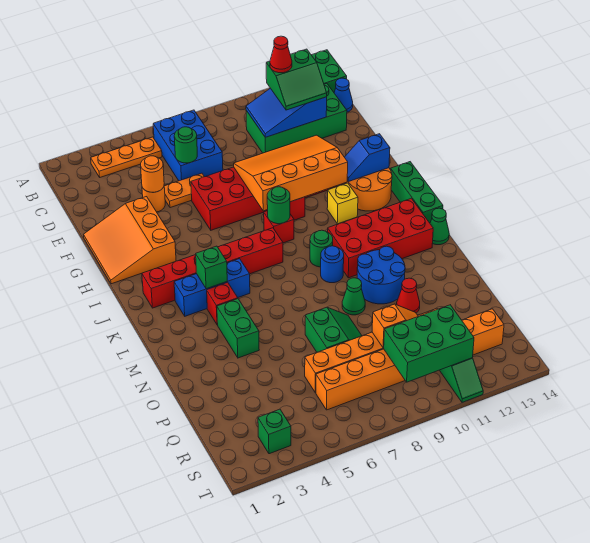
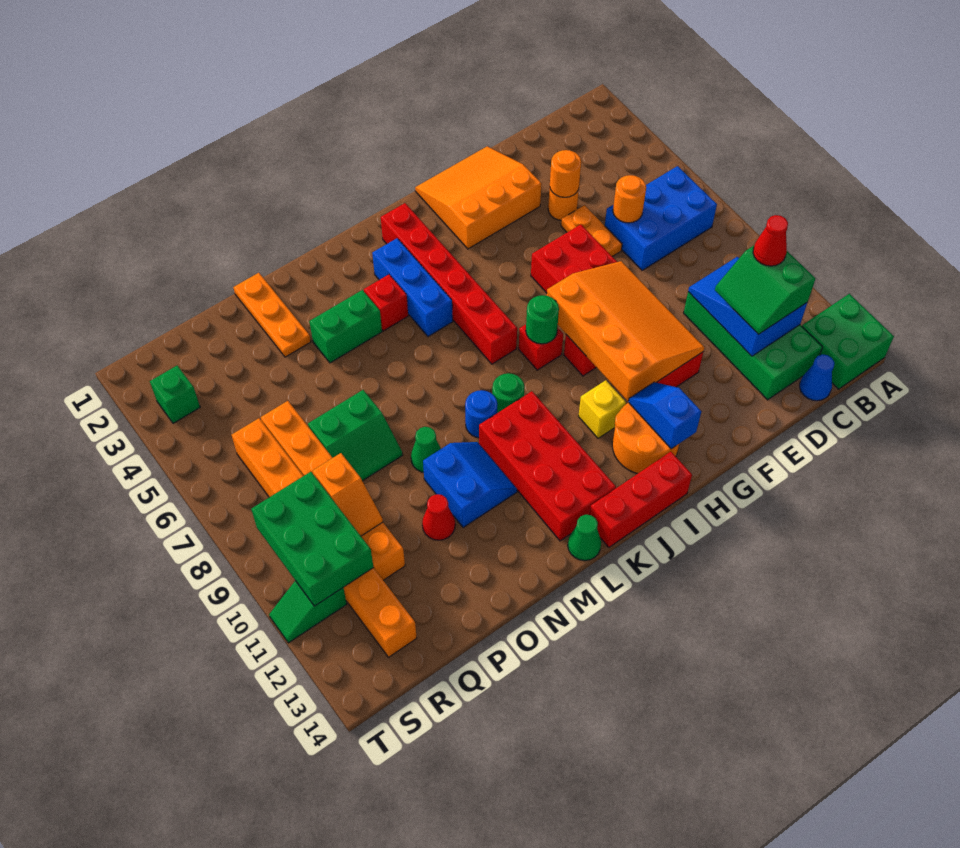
orange plate B3:B5 level 1 -> orange plate O1:O3 level 1
green round brick D6 level 2 -> orange round brick D6 level 2
green brick I14:K14 level 1 -> red brick I14:K14 level 1
green brick K4 level 2 -> none
blue round brick M10:N11 level 1 -> blue slope M10:N11 level 1 top N

